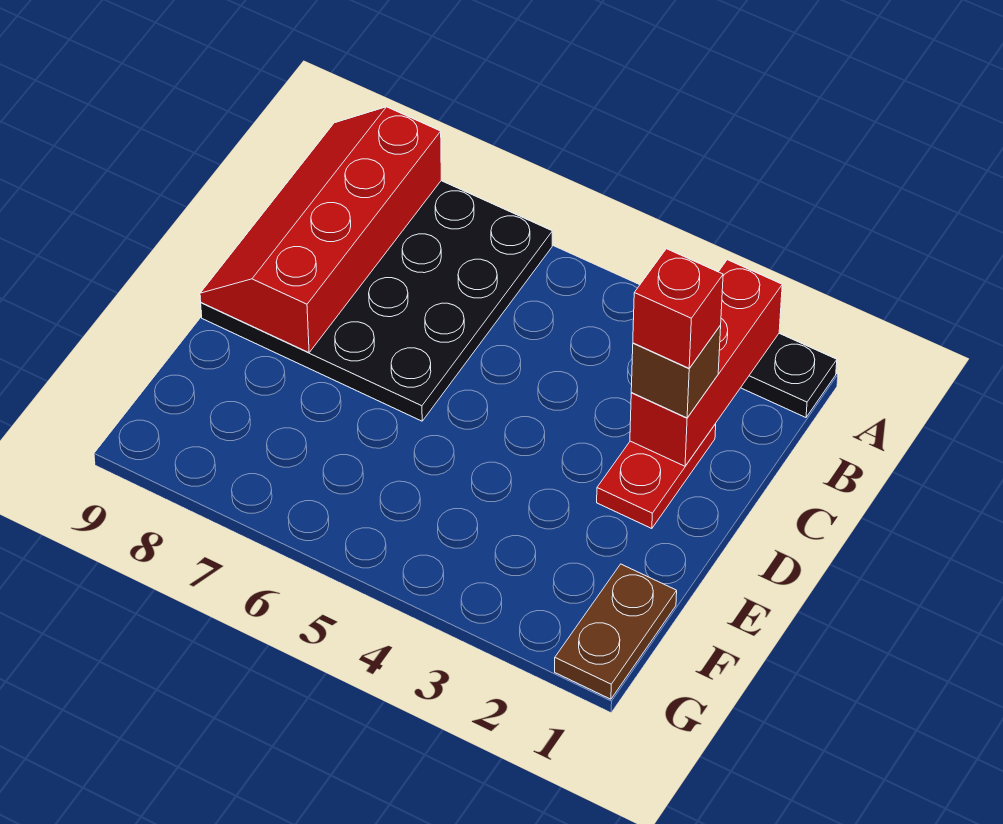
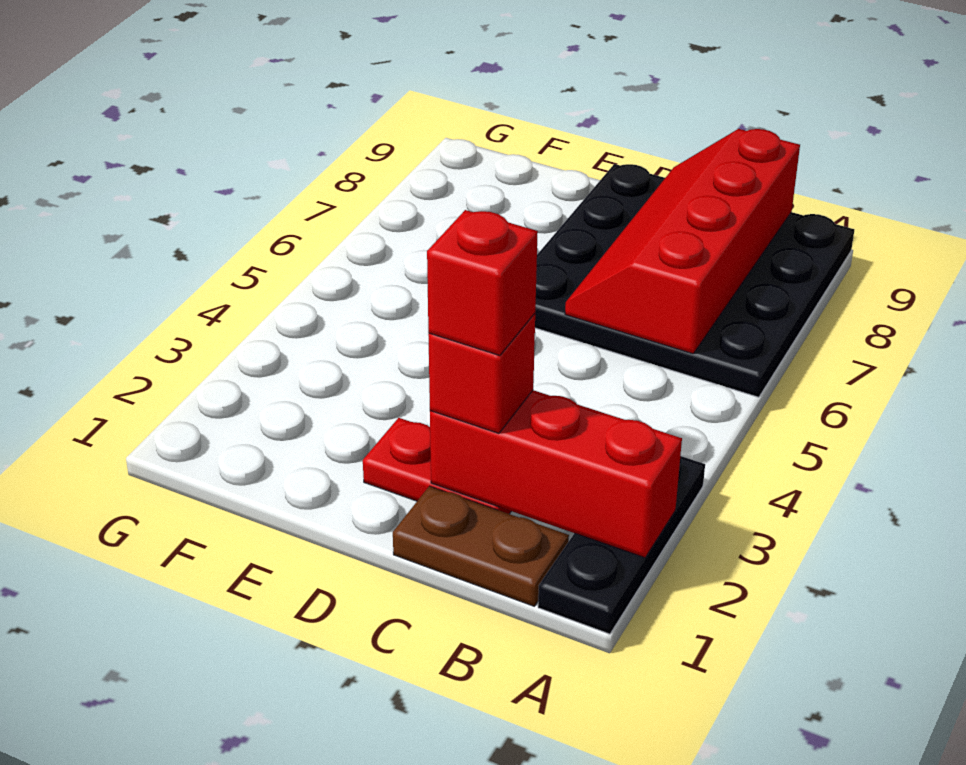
red slope A8:D9 level 2 top 8 -> red slope B6:C9 level 2 top B
brown brick C2 level 3 -> red brick C2 level 3
brown plate F1:G1 level 1 -> brown plate B1:C1 level 1

